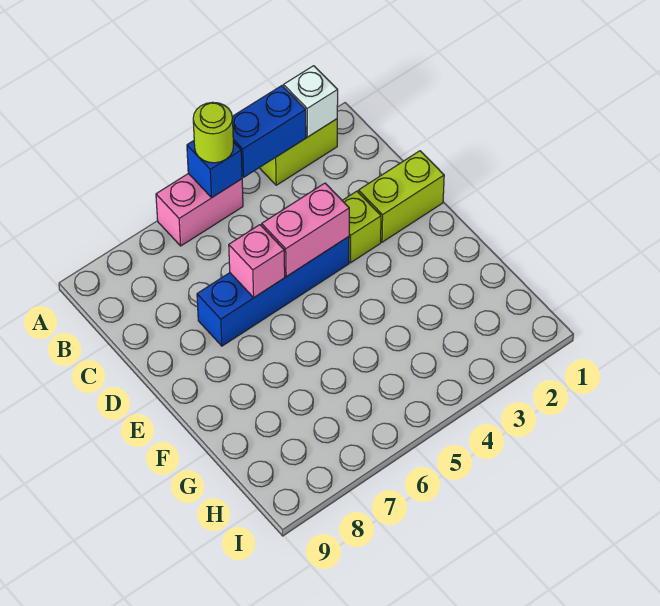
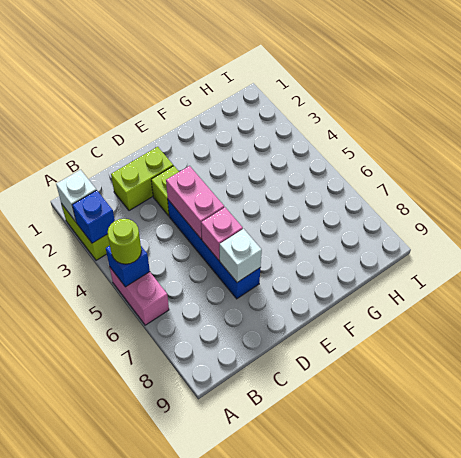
blue brick A3:A4 level 2 -> blue brick A3 level 2
lime brick D1:D2 level 1 -> lime brick C2:D2 level 1
none -> white brick D7 level 2

